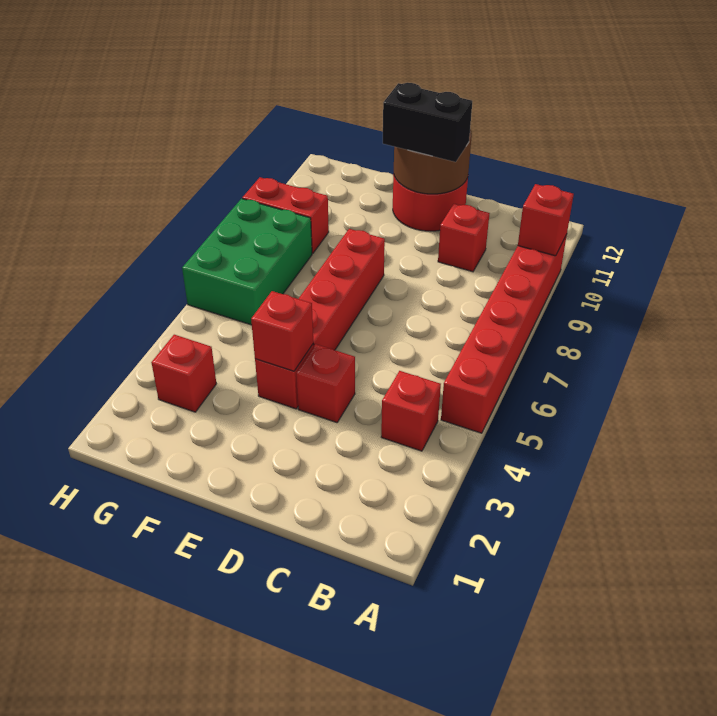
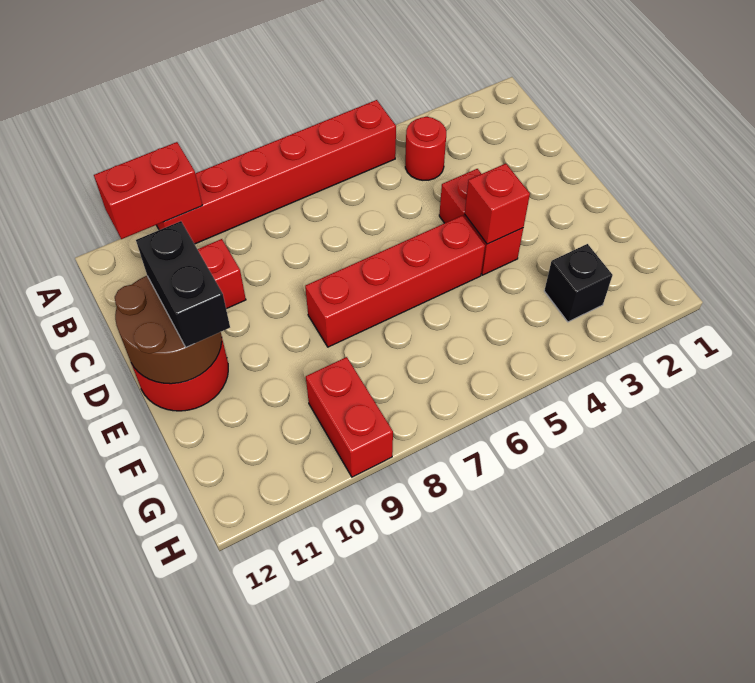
red brick A10 level 2 -> red brick A10:A11 level 2
red brick B4 level 1 -> red round brick B4 level 1
red brick G3 level 1 -> black brick G3 level 1
green brick G6:H8 level 1 -> none

